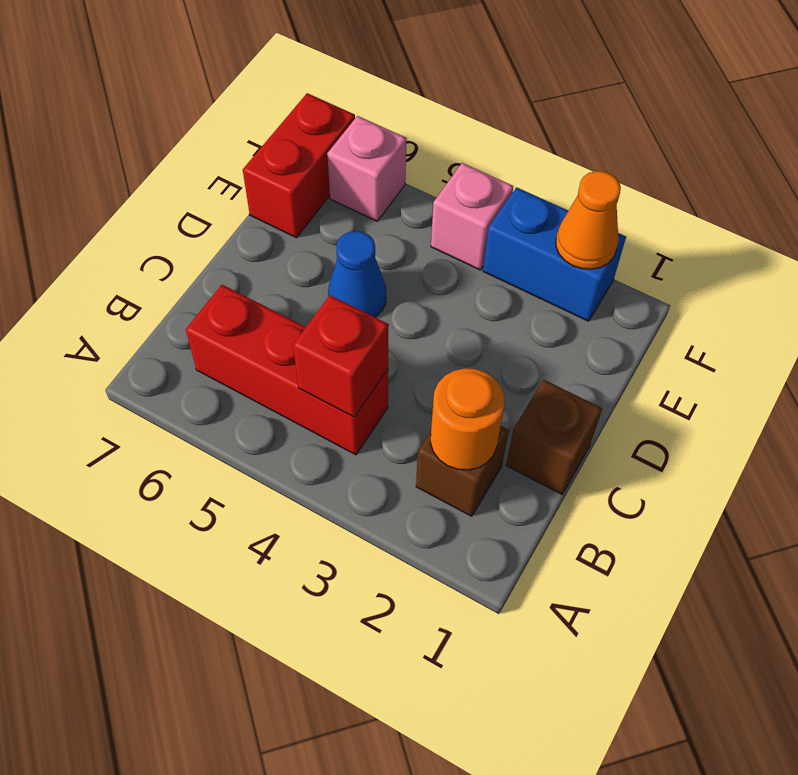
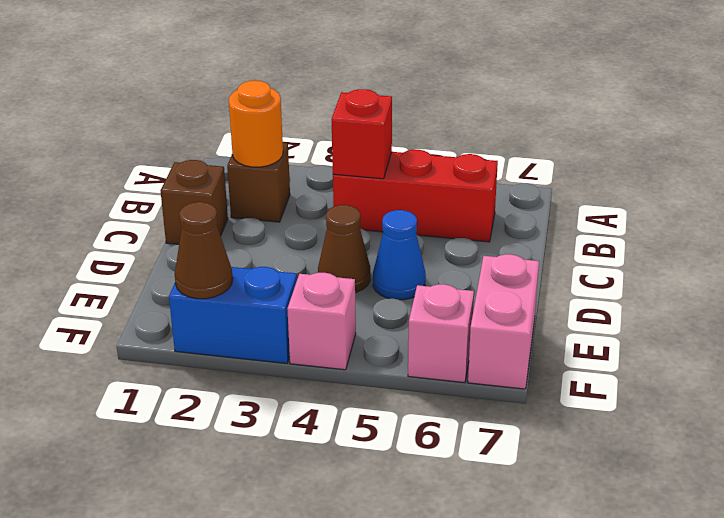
none -> brown cone D4 level 1
red brick E7:F7 level 1 -> pink brick E7:F7 level 1
orange cone F2 level 2 -> brown cone F2 level 2

